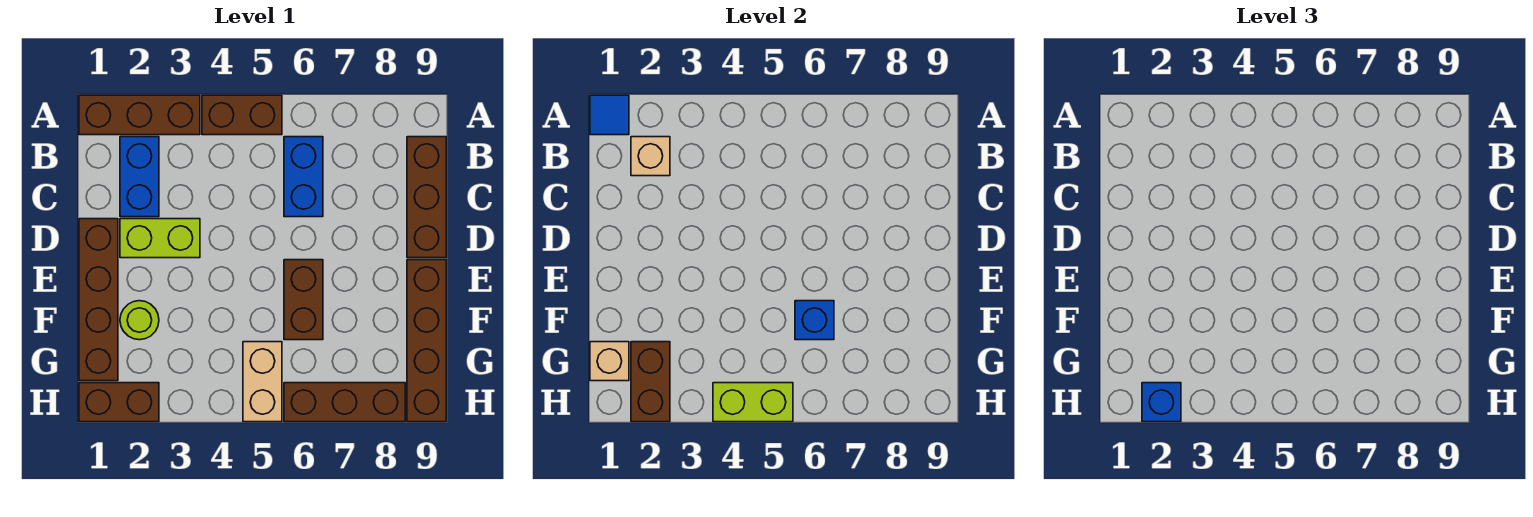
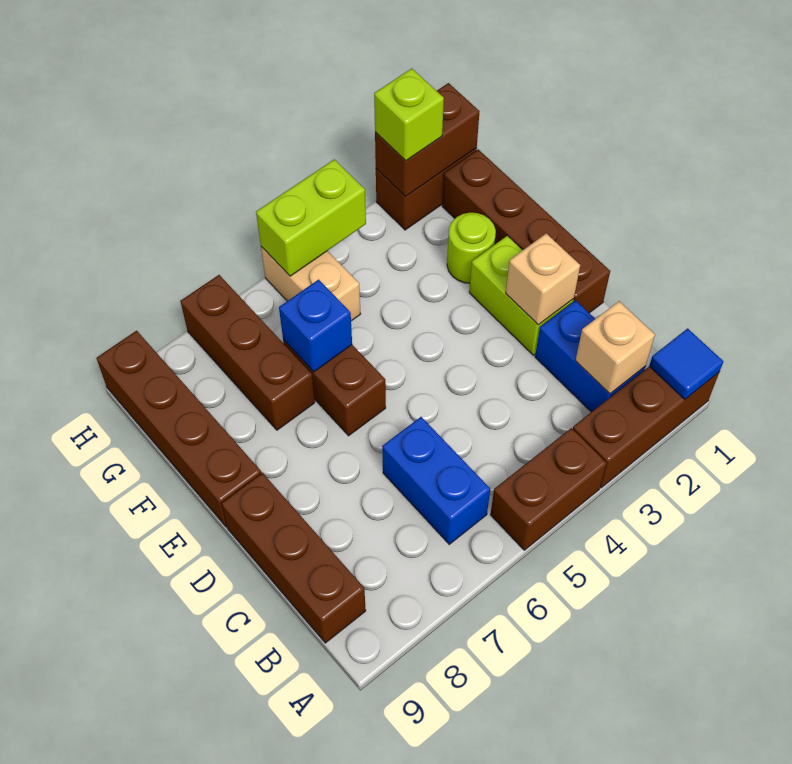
lime brick D2:D3 level 1 -> lime brick D2:E2 level 1
tan brick G1 level 2 -> tan brick D2 level 2
brown brick G2:H2 level 2 -> brown brick H1:H2 level 2
blue brick H2 level 3 -> lime brick H2 level 3
brown brick H6:H8 level 1 -> brown brick F7:H7 level 1

